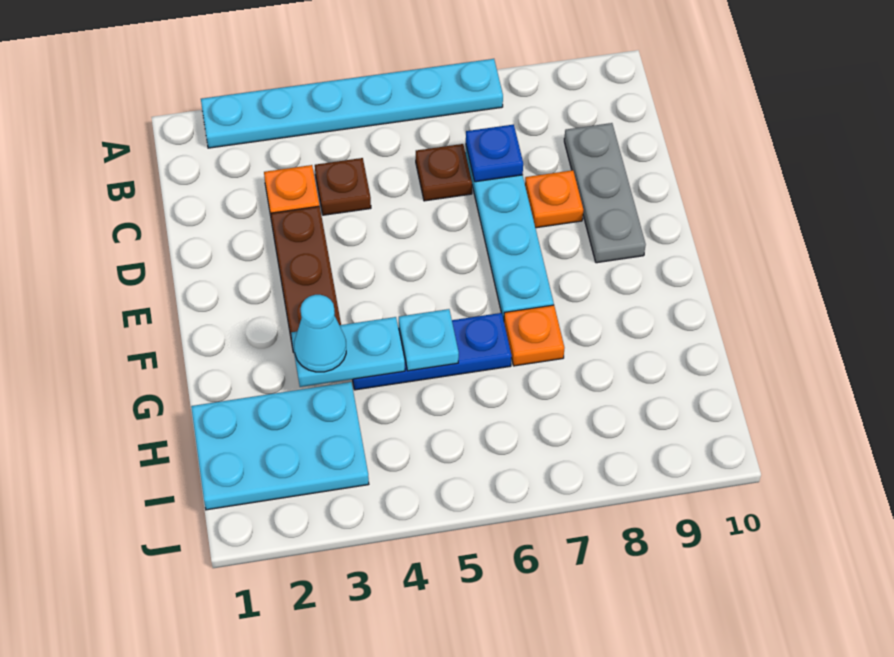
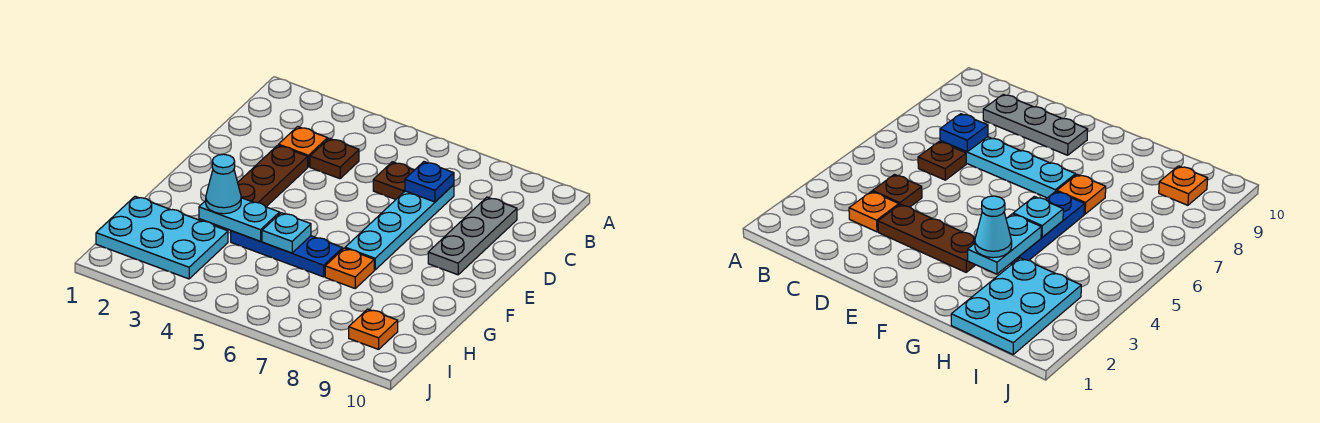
cyan plate A2:A7 level 1 -> none
orange plate D8 level 1 -> orange plate I9 level 1

